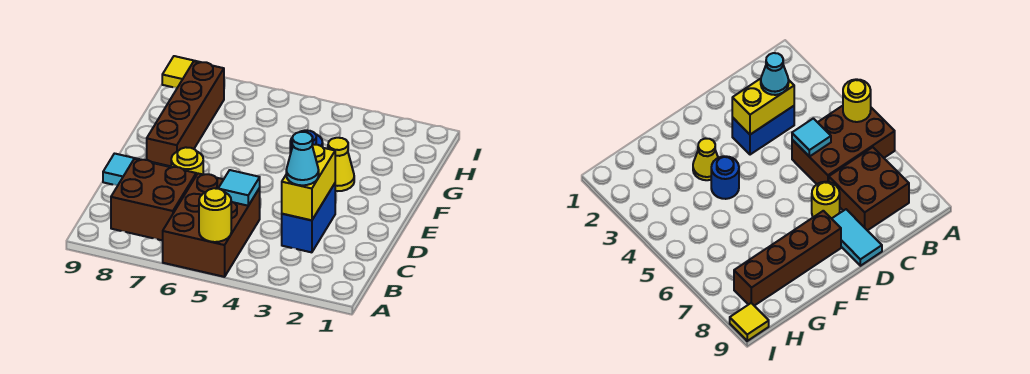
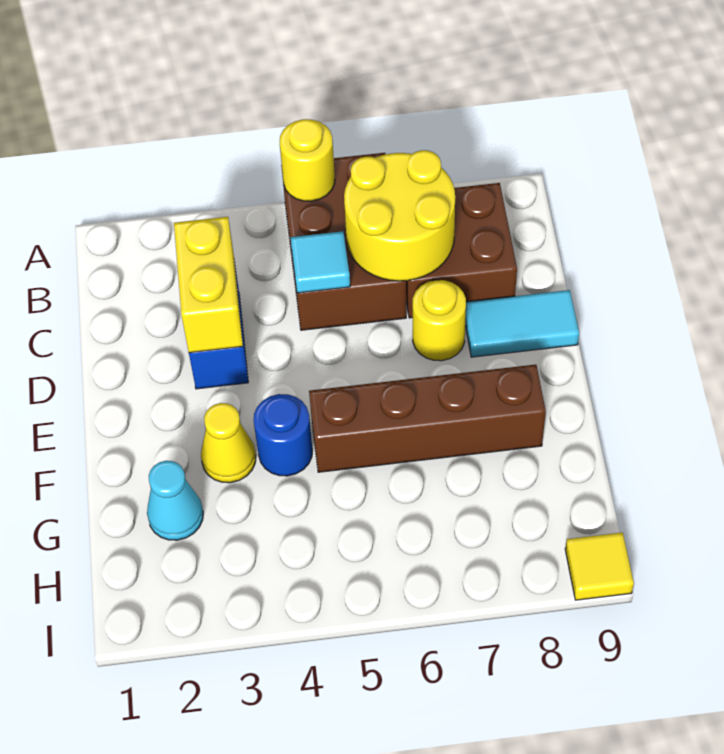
none -> yellow round brick B6:C7 level 2
cyan cone C3 level 3 -> cyan cone G2 level 1
brown brick E8:H8 level 1 -> brown brick F5:F8 level 1

